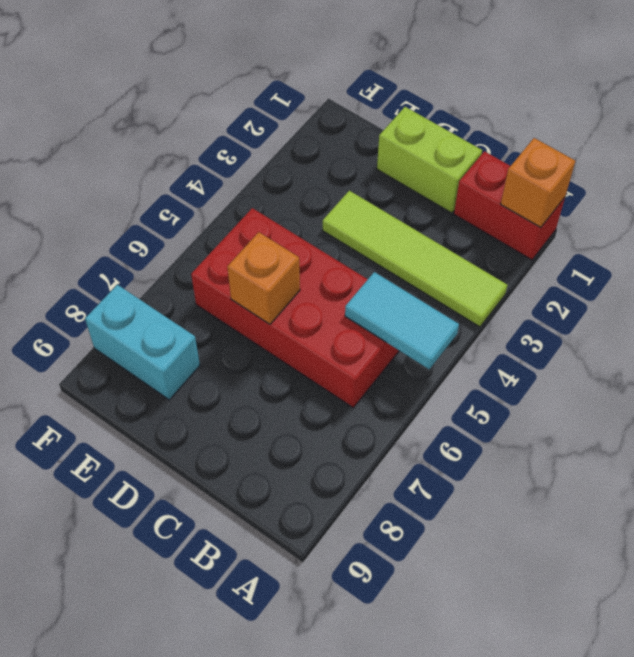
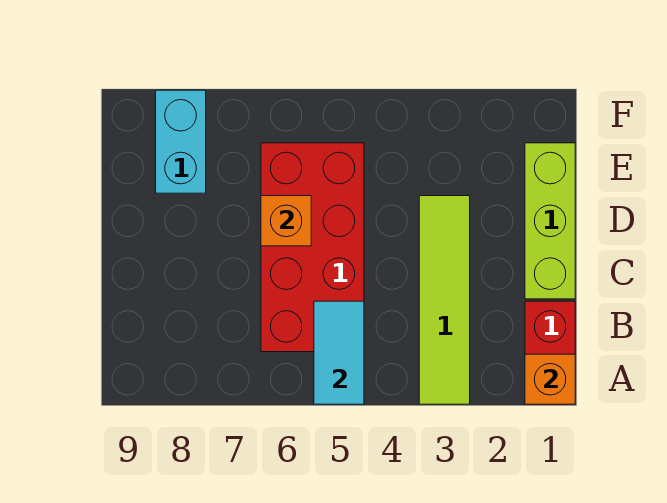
lime brick C1:D1 level 1 -> lime brick C1:E1 level 1

